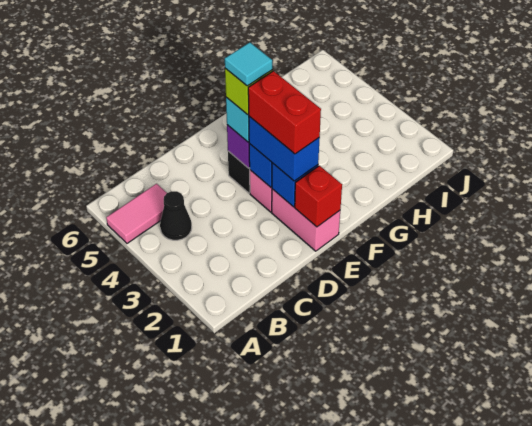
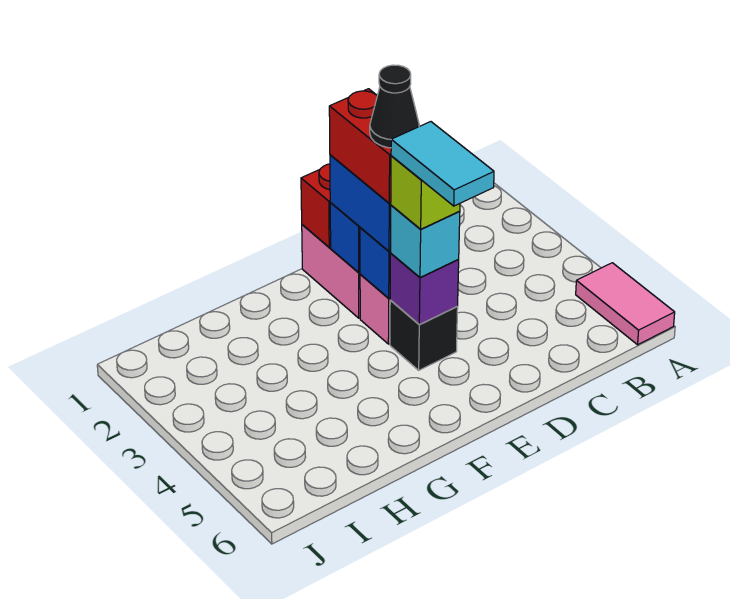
pink tile A5:B5 level 1 -> pink tile A5:A6 level 1
black cone B4 level 1 -> black cone E3 level 5
cyan tile E4 level 5 -> cyan tile E4:E5 level 5

